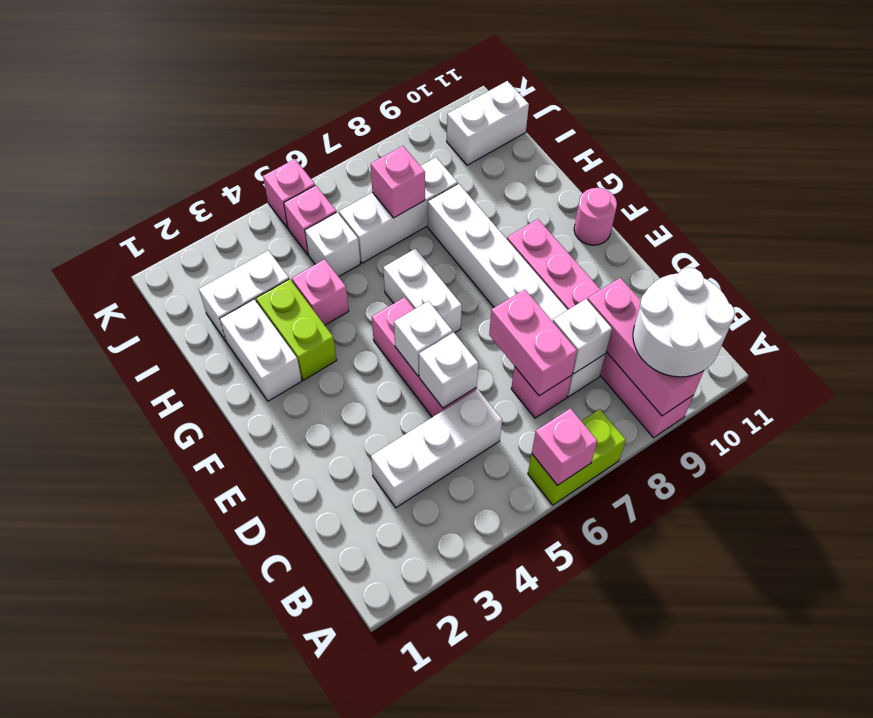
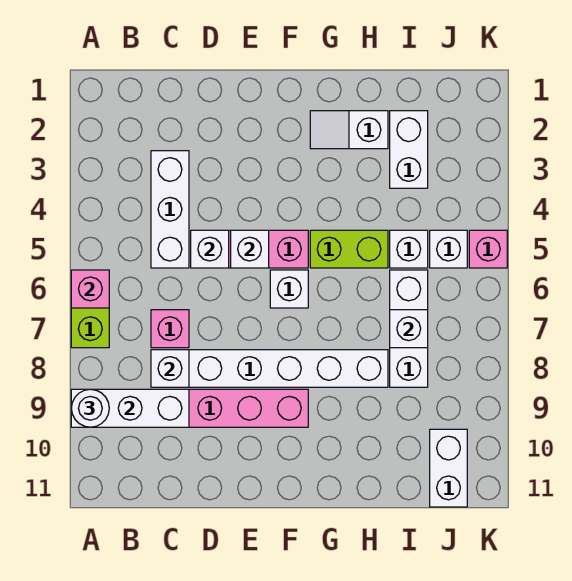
pink brick A9:C9 level 2 -> white brick A9:C9 level 2
white round brick A9:B10 level 3 -> white round brick A9 level 3
pink brick C7:D7 level 2 -> none
white brick F6:G6 level 1 -> white brick F6 level 1
pink round brick F11 level 1 -> none
white brick G2:H2 level 1 -> white slope G2:H2 level 1 top H
lime brick G3:H3 level 1 -> lime brick G5:H5 level 1
pink brick H4 level 1 -> none
pink brick I7 level 2 -> white brick I7 level 2
pink brick J5 level 1 -> white brick J5 level 1

